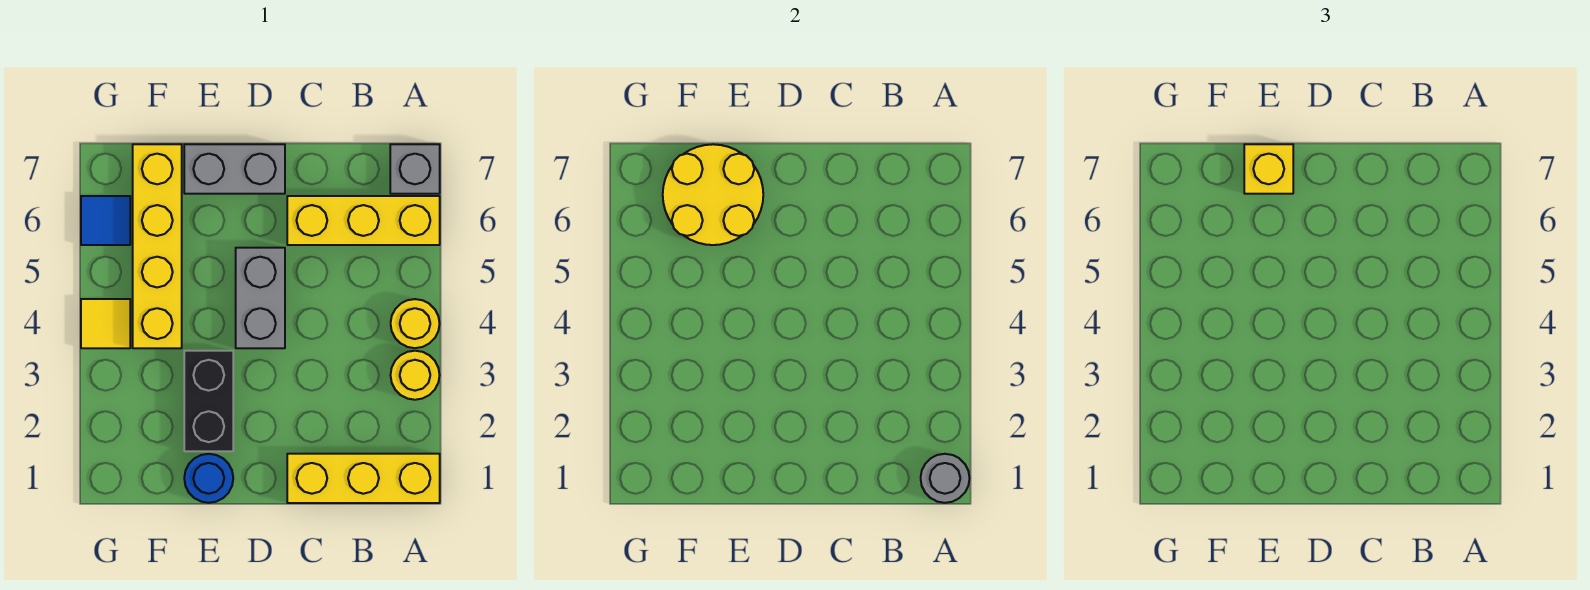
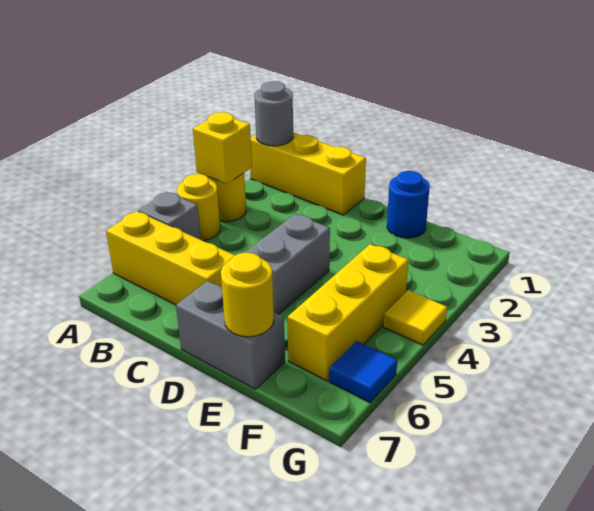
grey brick A7 level 1 -> grey brick A5 level 1
black brick E2:E3 level 1 -> none
yellow round brick E6:F7 level 2 -> yellow round brick E7 level 2
yellow brick E7 level 3 -> yellow brick A3 level 2
yellow brick F4:F7 level 1 -> yellow brick F4:F6 level 1

